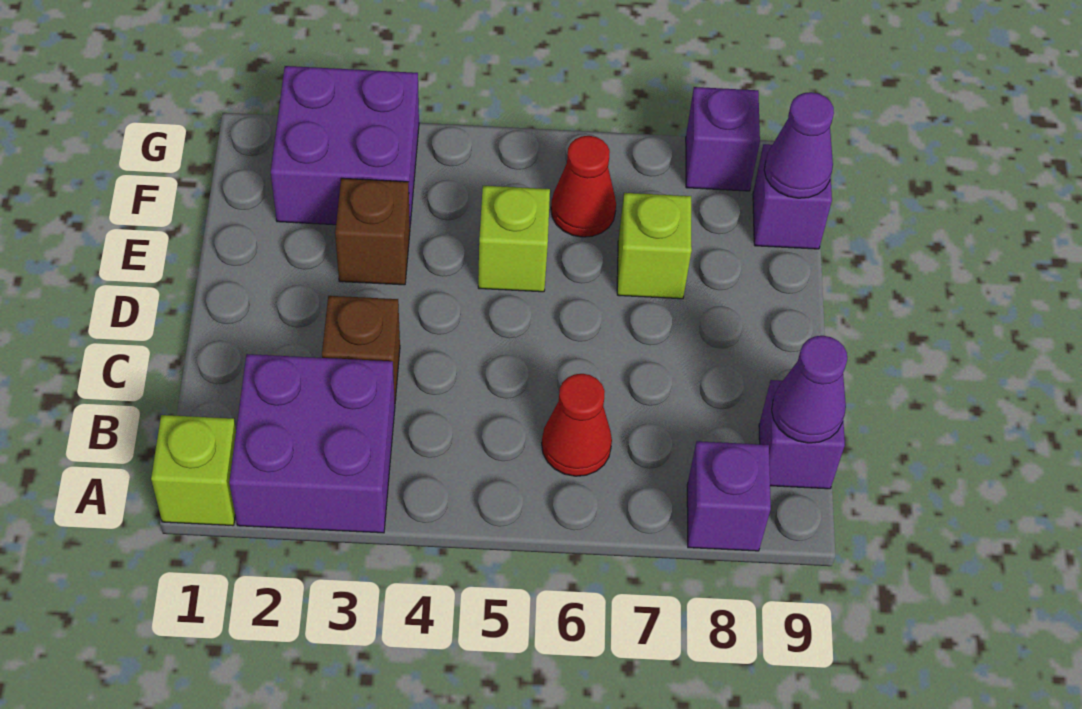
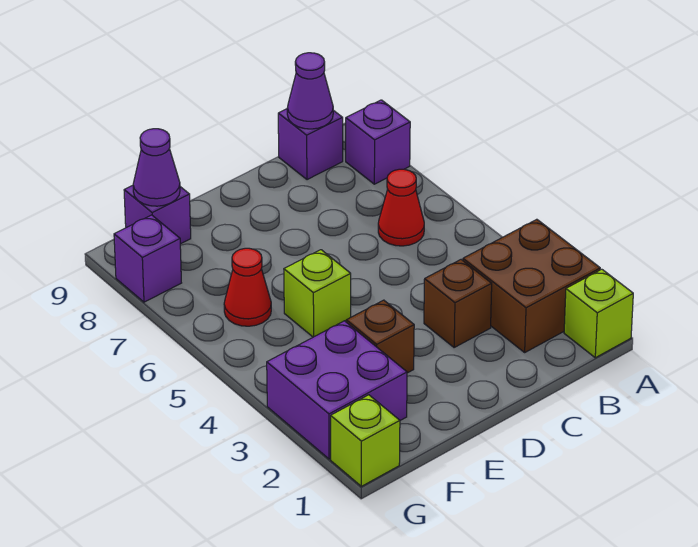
purple brick A2:B3 level 1 -> brown brick A2:B3 level 1
lime brick E7 level 1 -> lime brick G1 level 1

